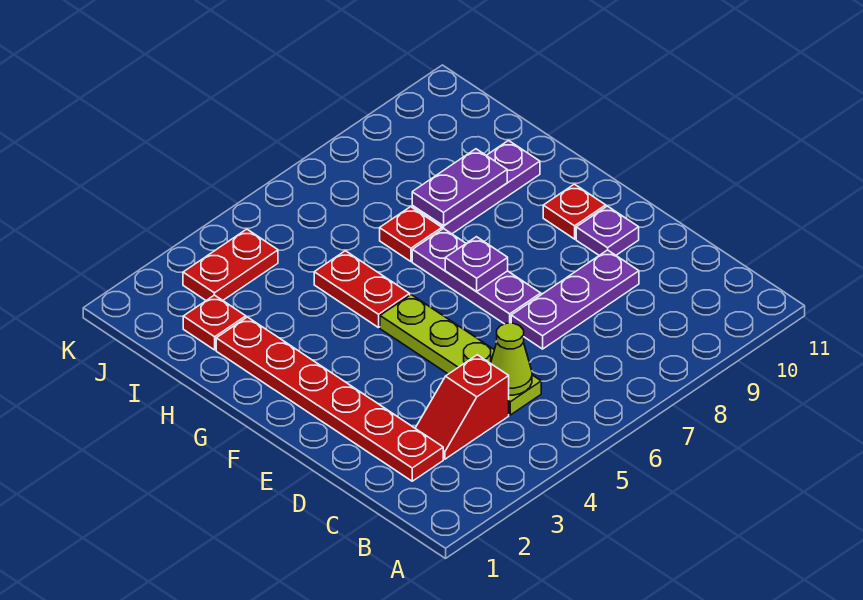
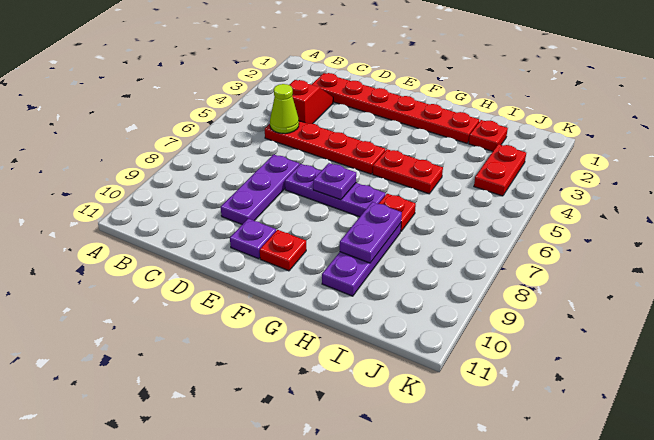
lime plate C5:F5 level 1 -> red plate C5:F5 level 1

